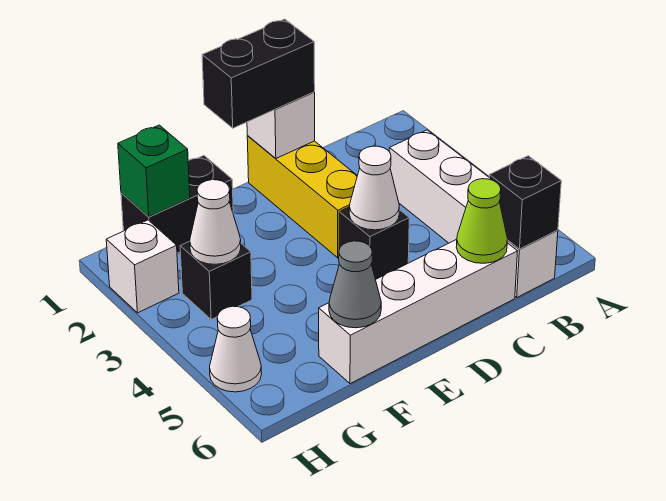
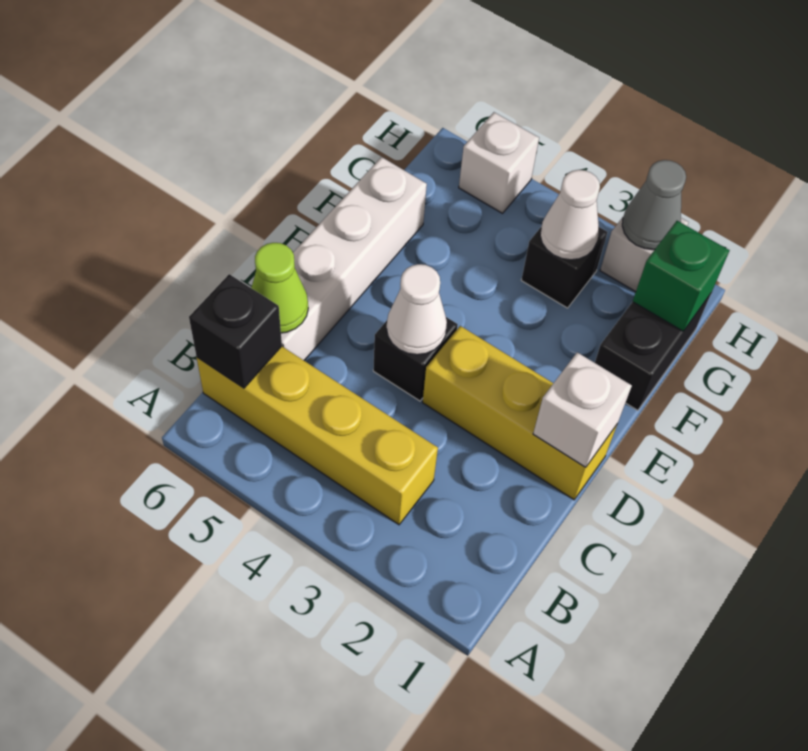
white brick B3:B6 level 1 -> yellow brick B3:B6 level 1
black brick D1:E1 level 3 -> none
grey cone F6 level 2 -> grey cone H2 level 2
white cone H5 level 1 -> white brick H5 level 1

